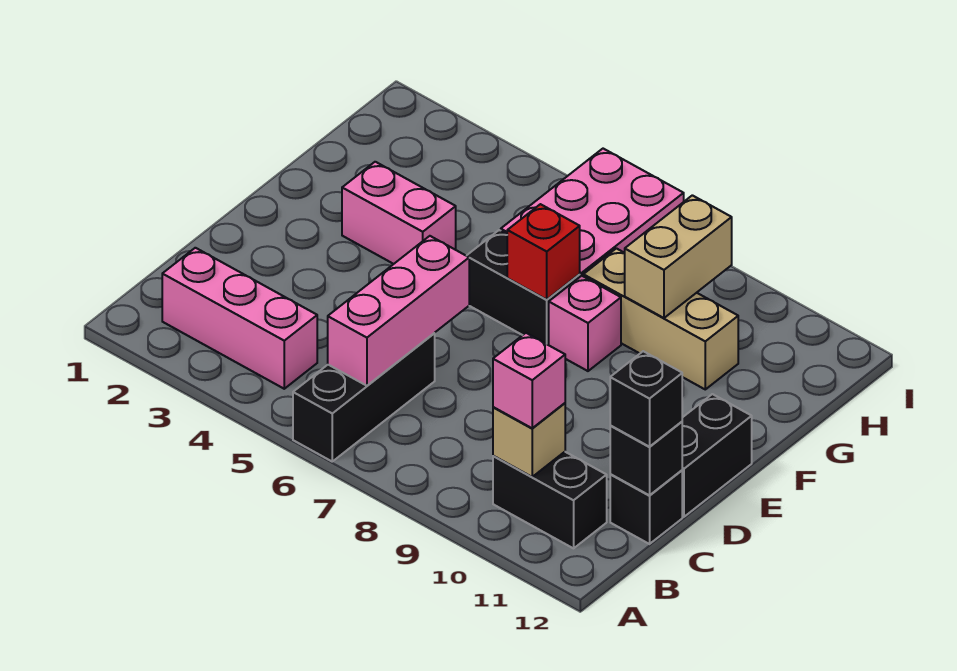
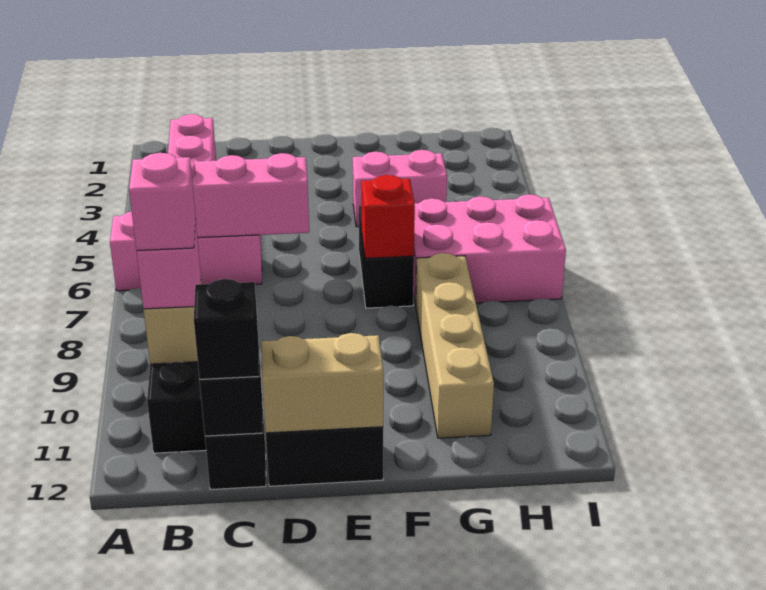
black brick A6:C6 level 1 -> pink brick A6:C6 level 1
pink brick F3:F4 level 1 -> pink brick F4:G4 level 1
pink brick F8 level 1 -> pink brick B10 level 4
tan brick G8:G10 level 1 -> tan brick G8:G11 level 1
tan brick G9:H9 level 2 -> tan brick D12:E12 level 2

